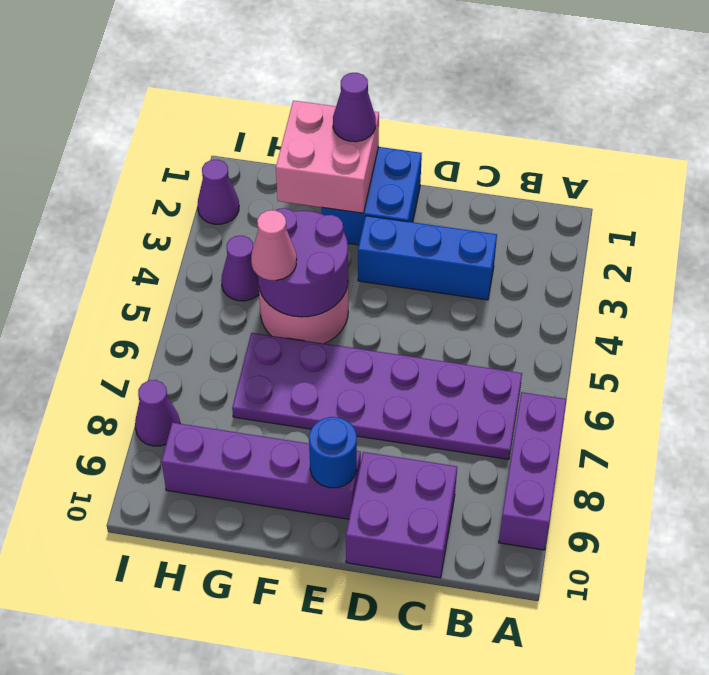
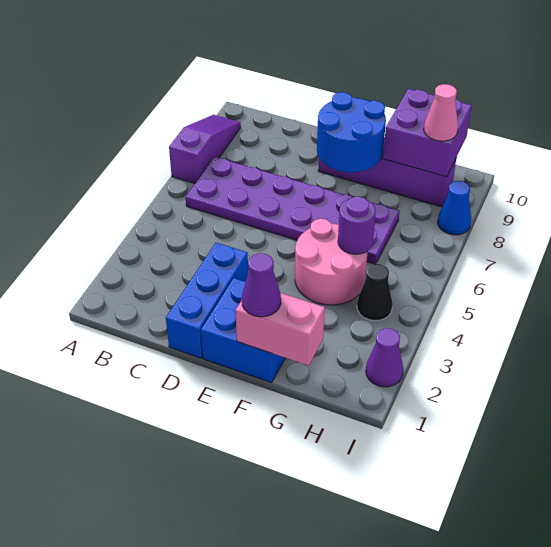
purple brick A7:A9 level 1 -> purple slope A7:A9 level 1 top 7
blue brick C3:E3 level 1 -> blue brick D1:D3 level 1
purple brick C9:D10 level 1 -> purple brick G9:H10 level 2
blue round brick E9 level 2 -> blue round brick E8:F9 level 2
pink brick F1:G2 level 2 -> pink brick F1:G1 level 2
purple round brick F4:G5 level 2 -> purple round brick G5 level 2
pink cone G5 level 3 -> pink cone H9 level 3
purple cone H4 level 1 -> black cone H4 level 1
purple cone I8 level 1 -> blue cone I8 level 1

